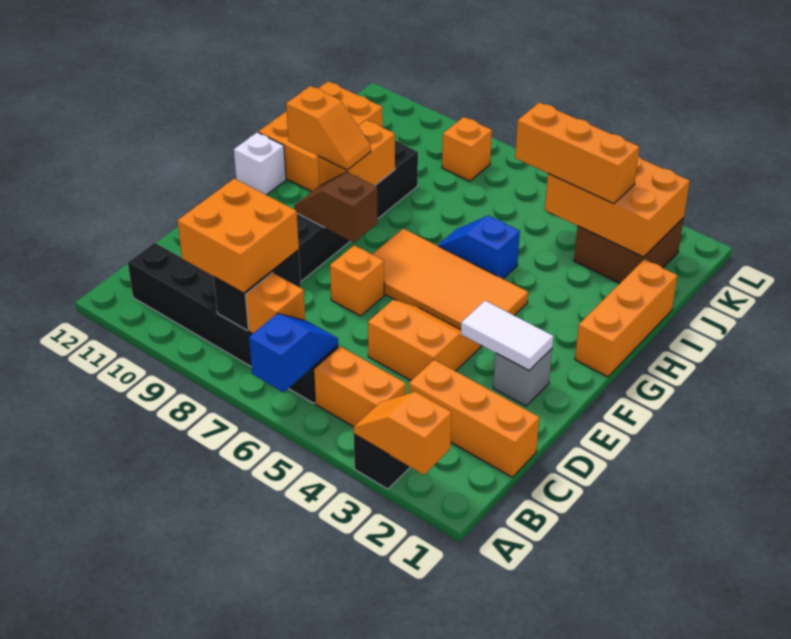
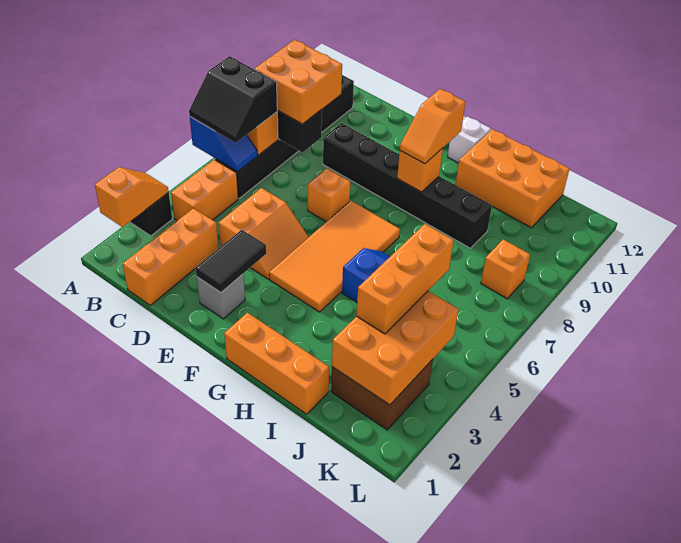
none -> black slope A6:B7 level 3 top 7
white tile E2:E3 level 2 -> black tile E2:E3 level 2
brown slope F8:F9 level 2 top 8 -> none
orange brick G9:H9 level 2 -> orange brick G9 level 2

